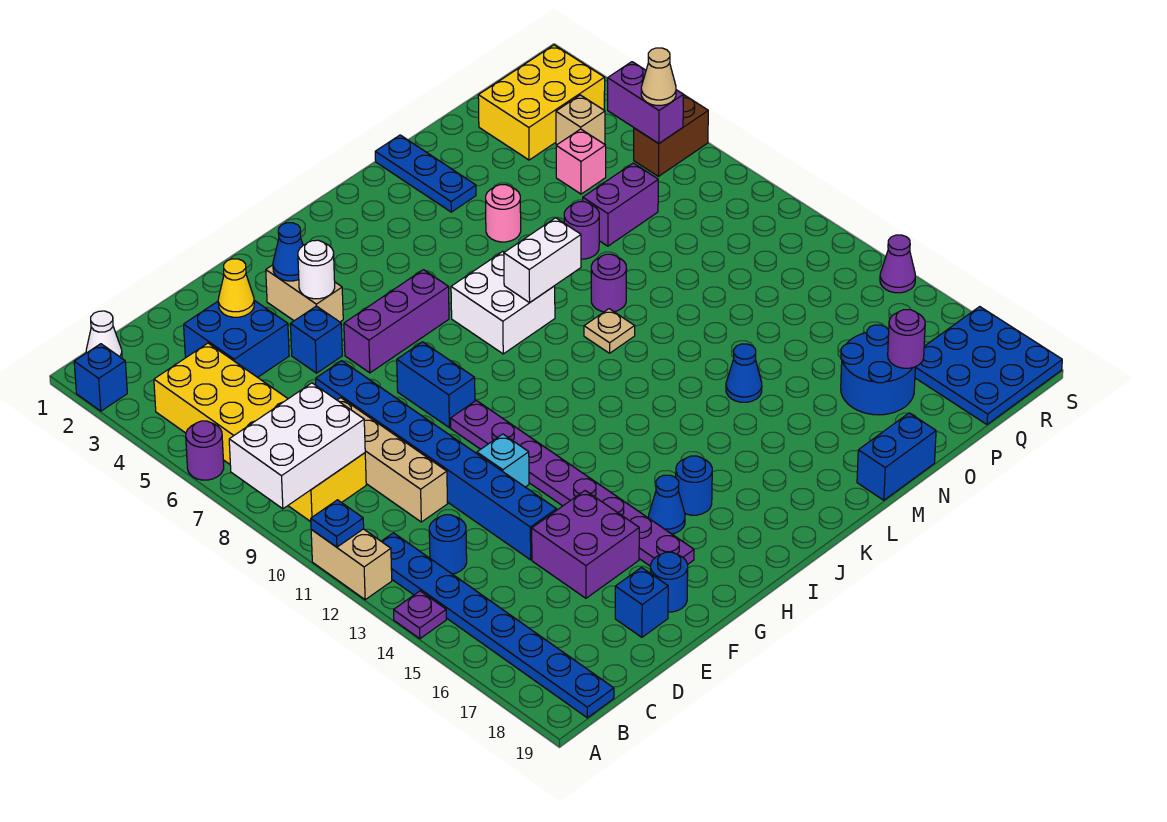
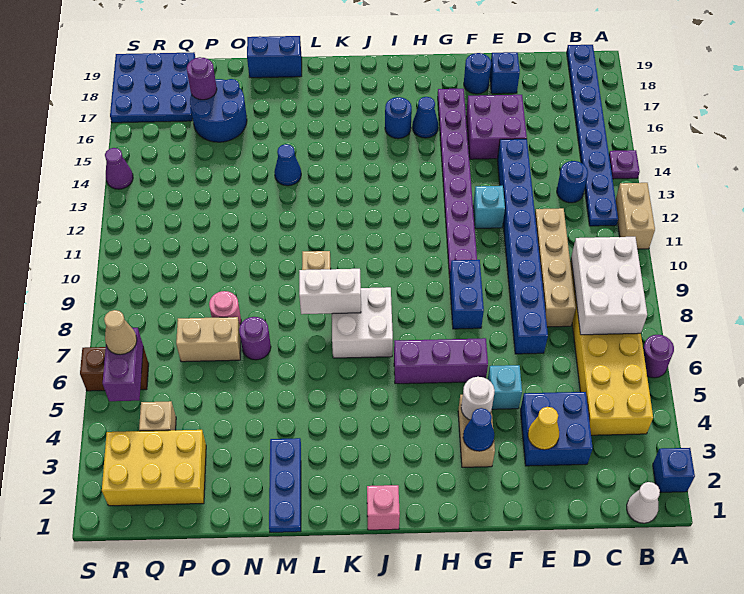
white brick A8:C9 level 2 -> white brick B7:C9 level 2
blue plate A11 level 2 -> none
blue brick F5 level 1 -> cyan brick F5 level 1
pink round brick M5 level 1 -> pink round brick O8 level 1
purple round brick M9 level 1 -> none
purple brick O7:P7 level 1 -> tan brick O7:P7 level 1
pink brick P5 level 1 -> pink brick J1 level 1

